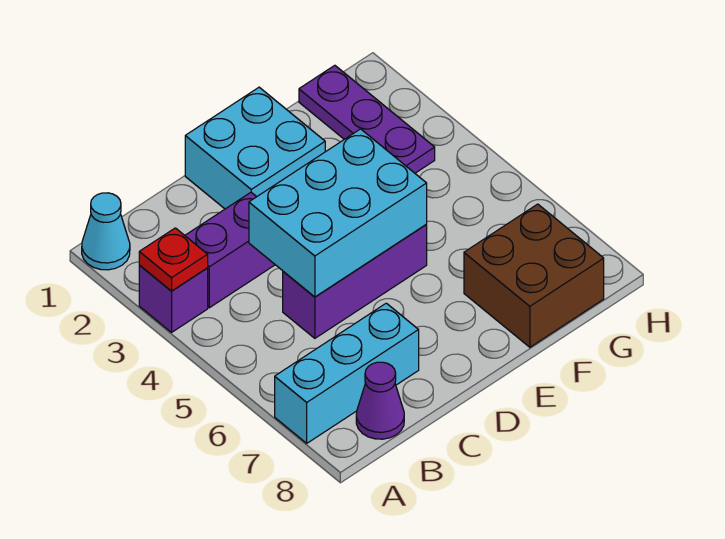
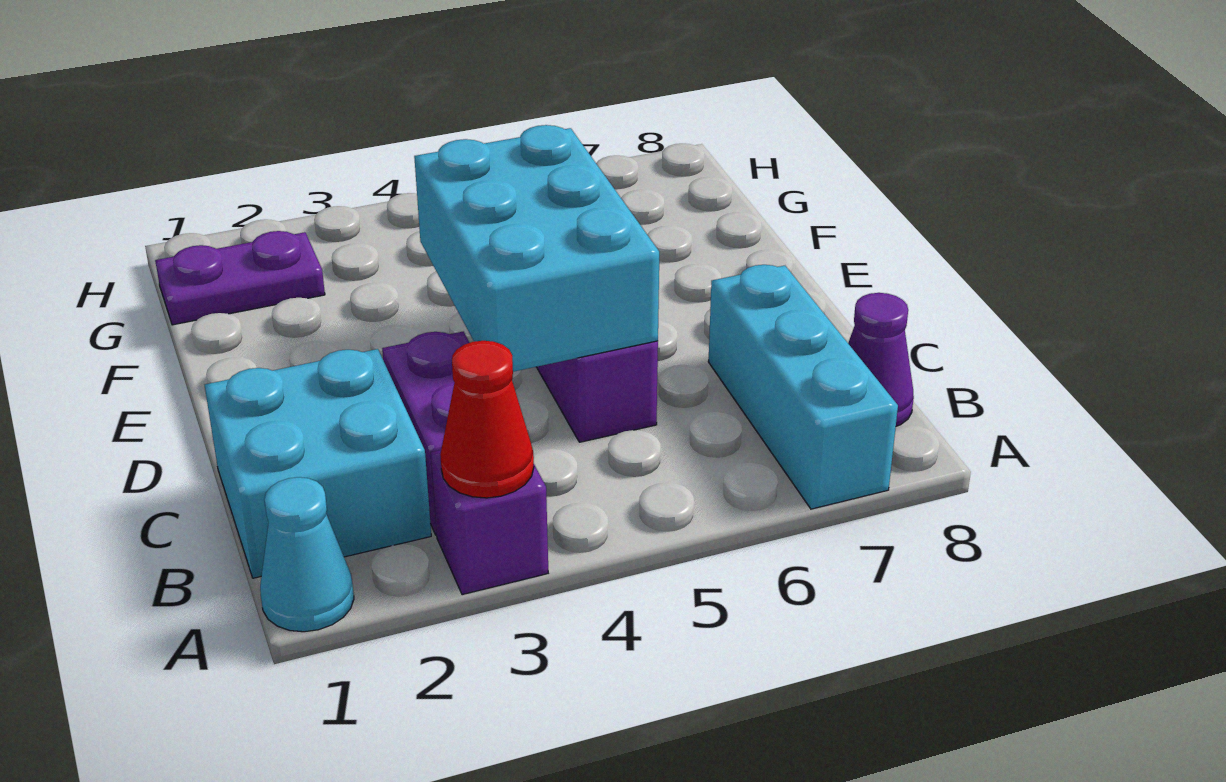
red plate A3 level 2 -> red cone A3 level 2
cyan brick D1:E2 level 1 -> cyan brick B1:C2 level 1
brown brick F7:G8 level 1 -> none
purple plate G1:G3 level 1 -> purple plate G1:G2 level 1

